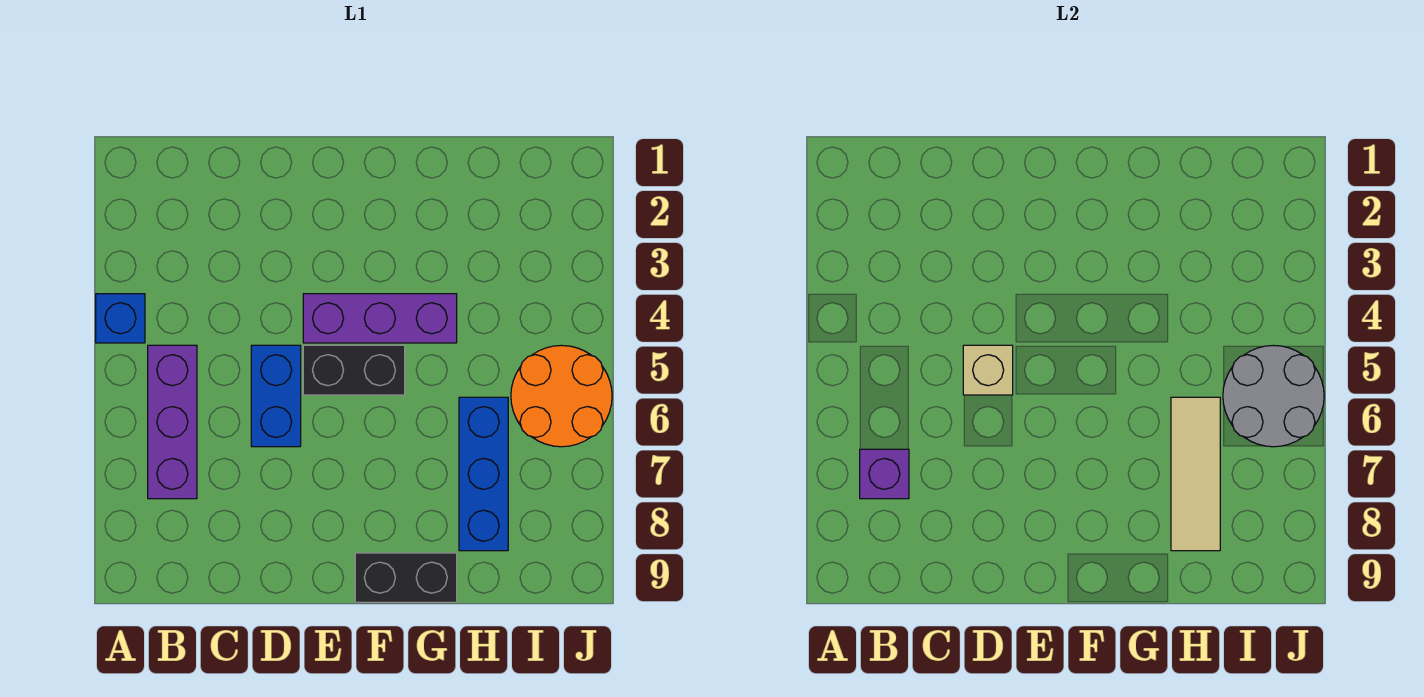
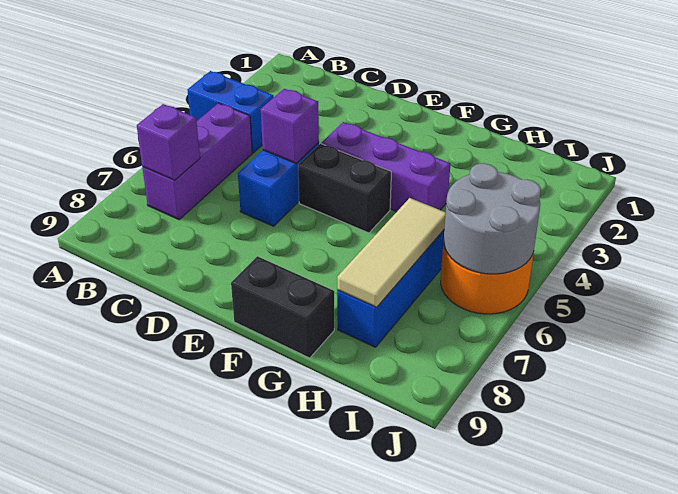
blue brick A4 level 1 -> blue brick A4:B4 level 1
tan brick D5 level 2 -> purple brick D5 level 2

